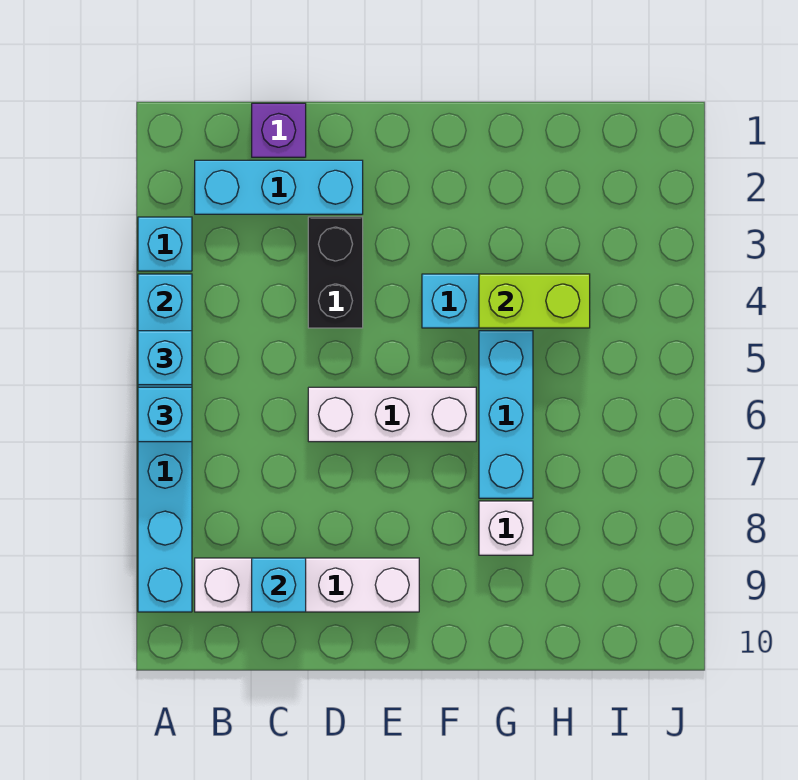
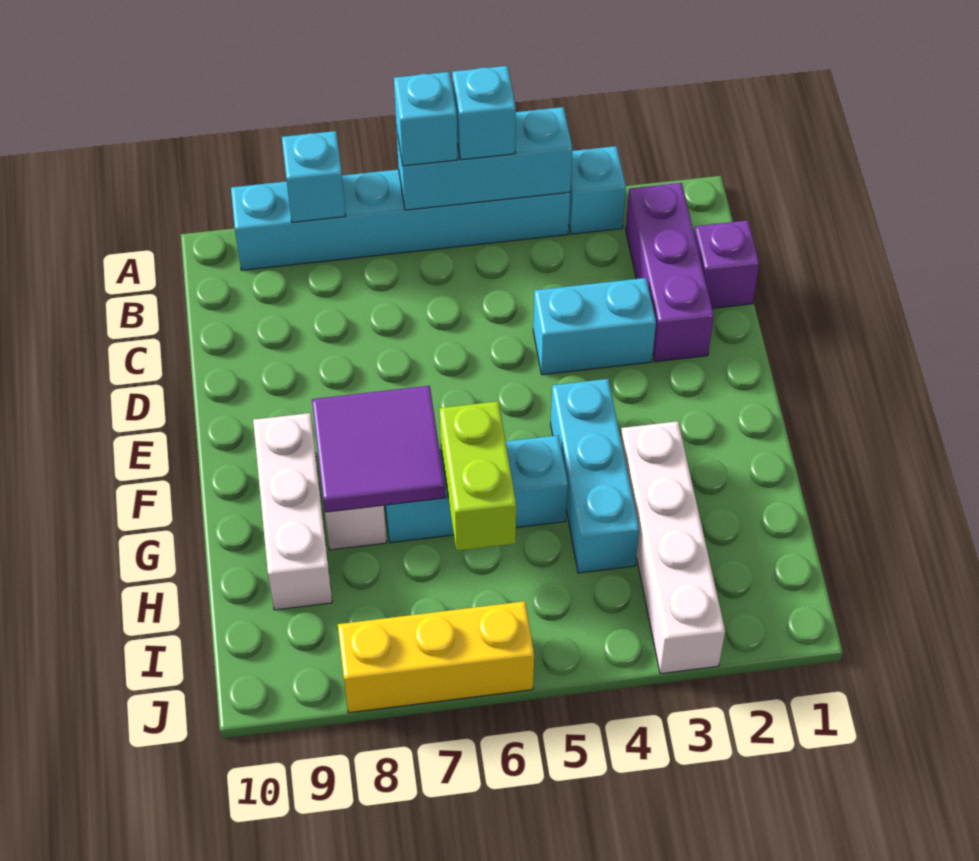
cyan brick B2:D2 level 1 -> purple brick B2:D2 level 1
white brick B9:E9 level 1 -> white brick G3:J3 level 1
cyan brick C9 level 2 -> cyan brick A8 level 2
black brick D3:D4 level 1 -> cyan brick D3:D4 level 1
white brick D6:F6 level 1 -> white brick F9:H9 level 1
none -> purple tile F7:G8 level 2
lime brick G4:H4 level 2 -> lime brick G6:H6 level 2
none -> yellow brick J6:J8 level 1

